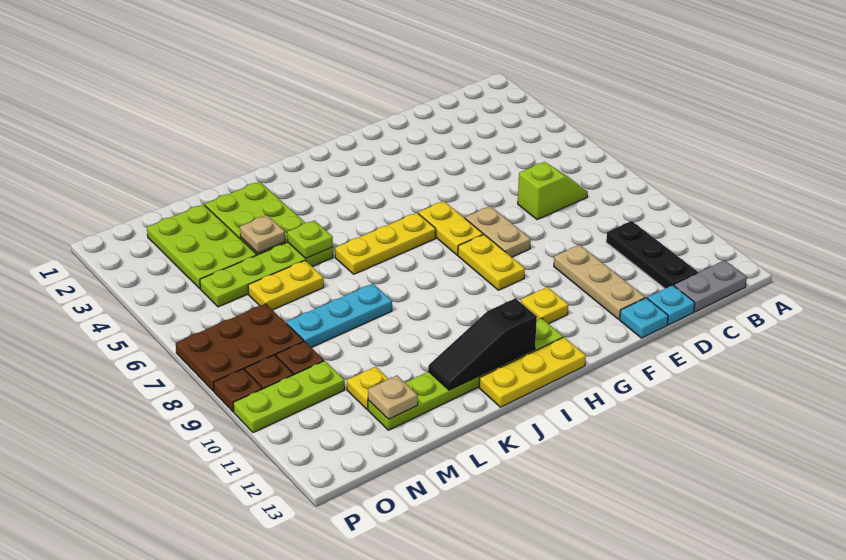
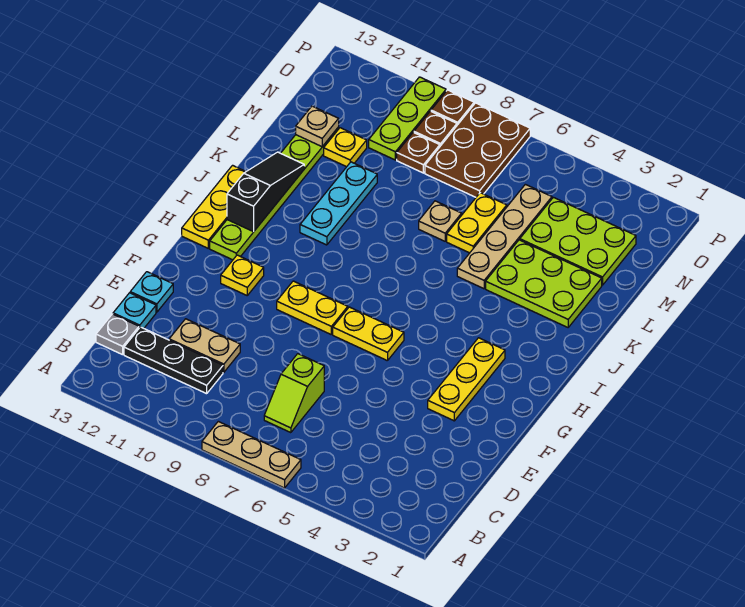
grey plate B13:C13 level 1 -> grey plate C13 level 1
tan plate E10:E12 level 1 -> tan plate A6:A8 level 1
tan plate F7:F8 level 1 -> tan plate D10:D11 level 1
yellow plate H6:J6 level 1 -> yellow plate F3:H3 level 1
lime plate K5:N5 level 1 -> tan plate K5:N5 level 1
lime plate K5 level 2 -> none
cyan plate K8:M8 level 1 -> cyan plate J10:L10 level 1
tan plate L4 level 2 -> tan plate L7 level 1

